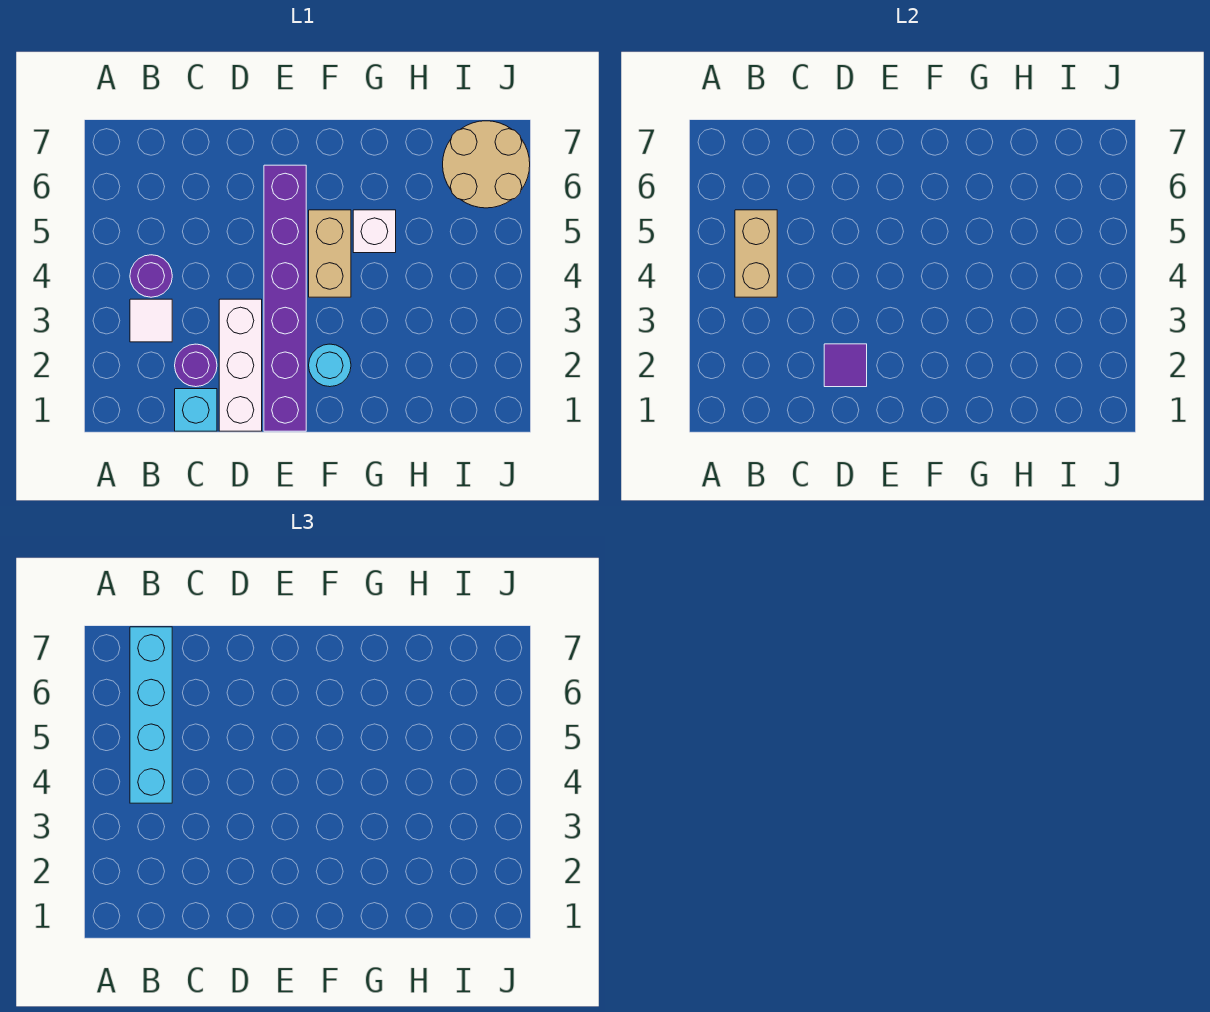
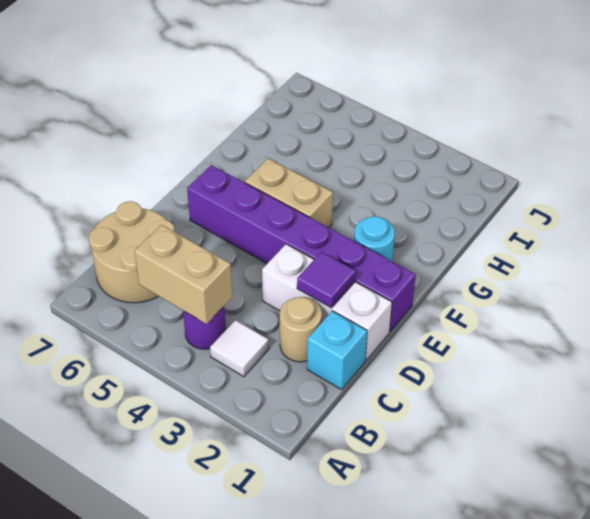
cyan brick B4:B7 level 3 -> none
purple round brick C2 level 1 -> tan round brick C2 level 1
white brick G5 level 1 -> none
tan round brick I6:J7 level 1 -> tan round brick B6:C7 level 1

